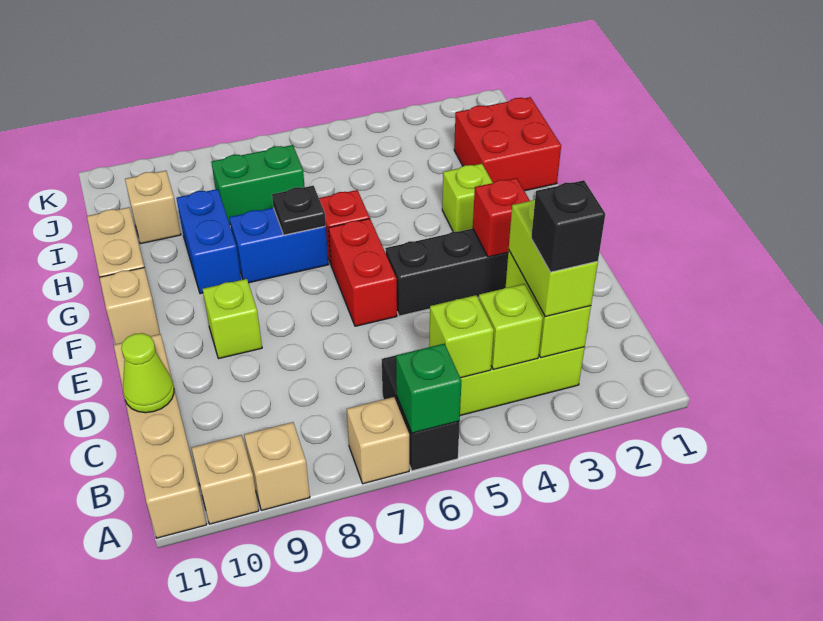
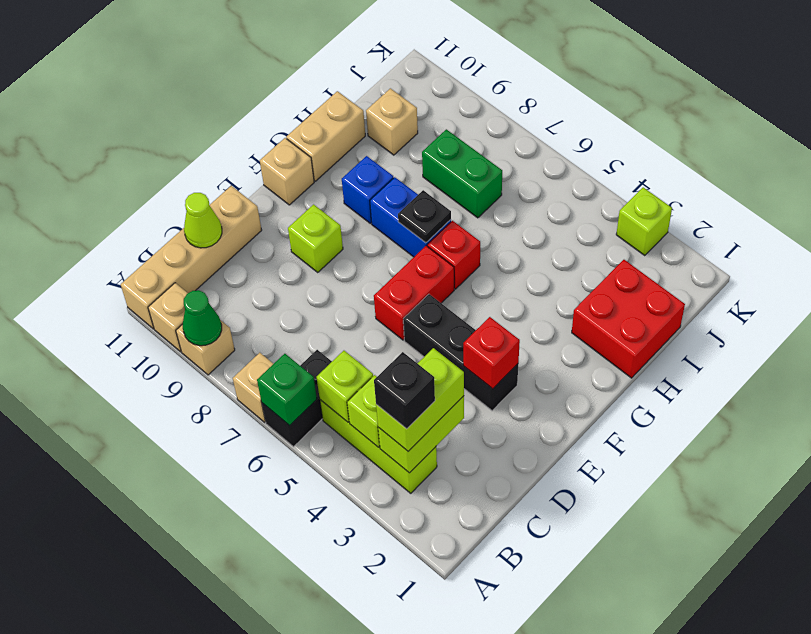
none -> green cone A9 level 2
lime brick G3 level 1 -> lime brick K3 level 1
blue brick G9:H9 level 1 -> blue brick G9 level 1

